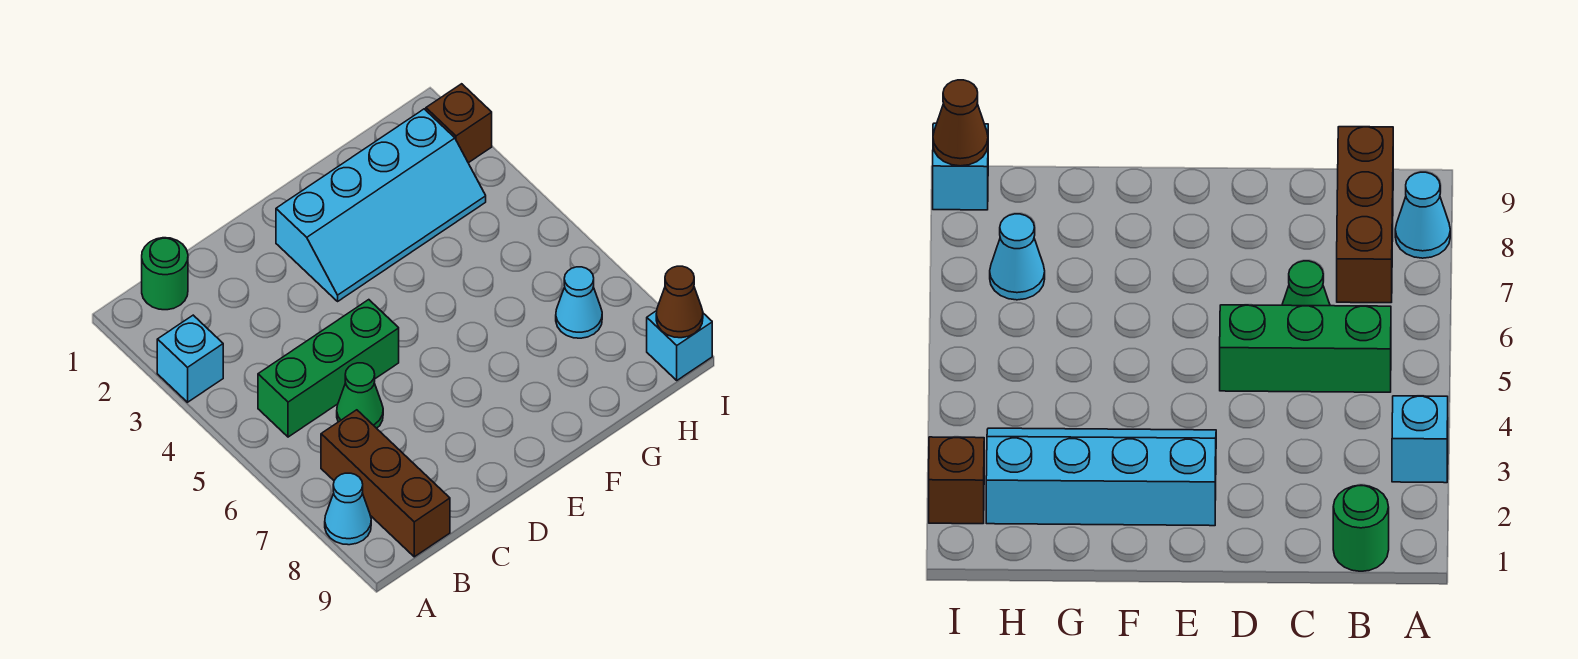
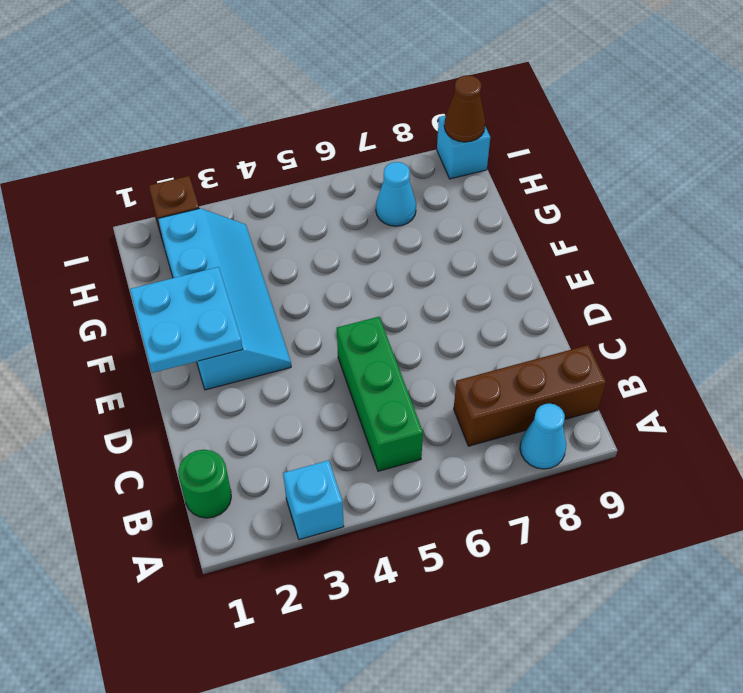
green cone C6 level 1 -> none
none -> cyan plate E1:F2 level 2

